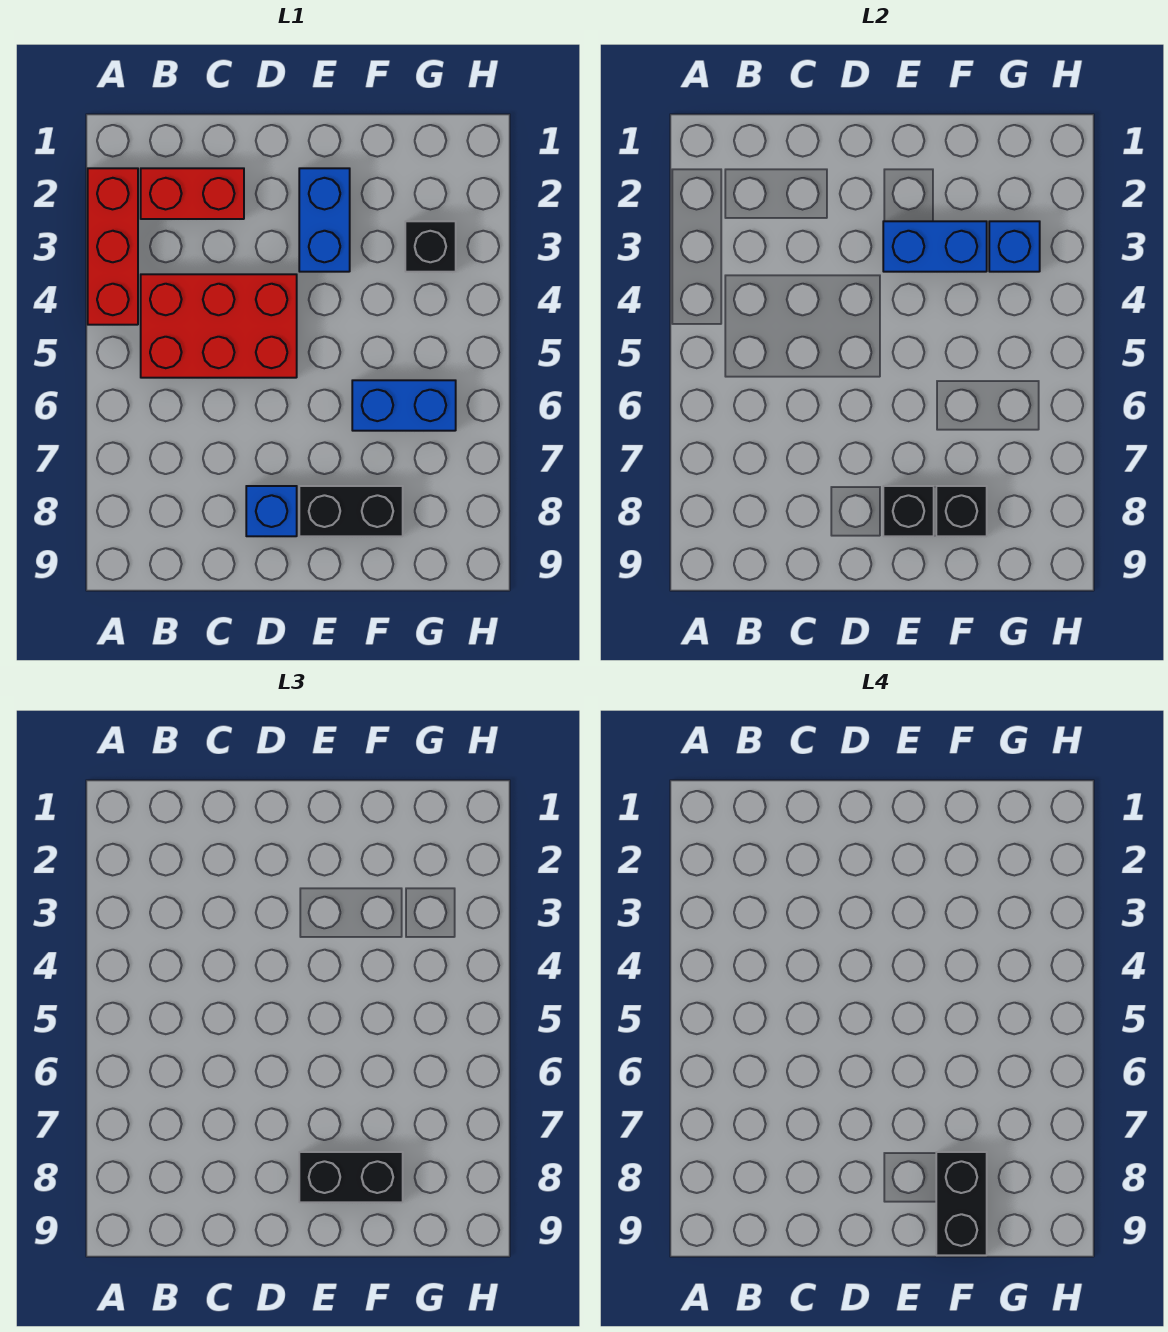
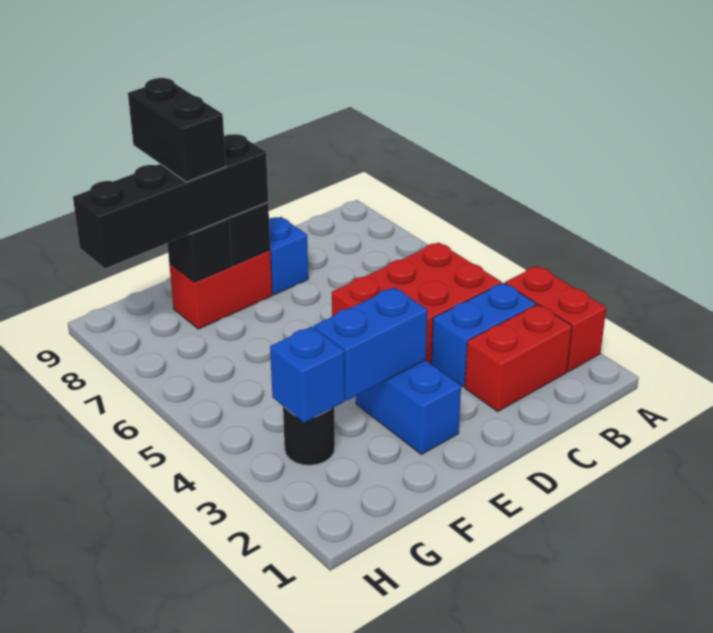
red brick A2:A4 level 1 -> red brick A2:A3 level 1
black brick E8:F8 level 1 -> red brick E8:F8 level 1
black brick E8:F8 level 3 -> black brick E8:H8 level 3
blue brick F6:G6 level 1 -> blue brick B3:C3 level 1
black brick G3 level 1 -> black round brick G3 level 1

